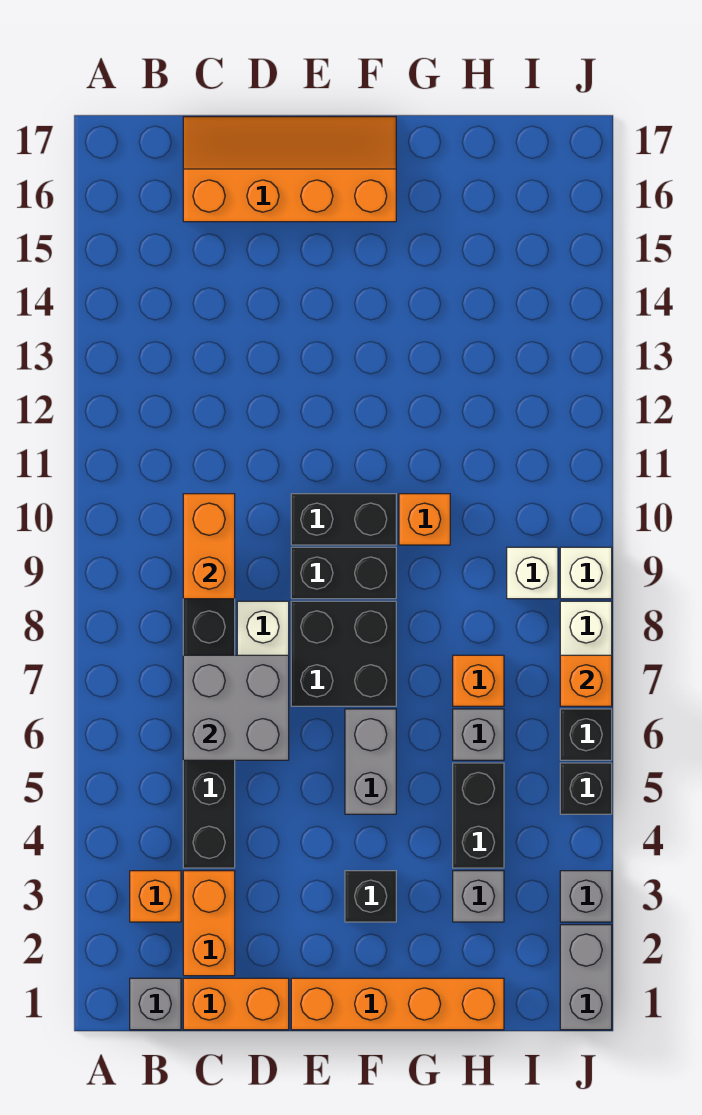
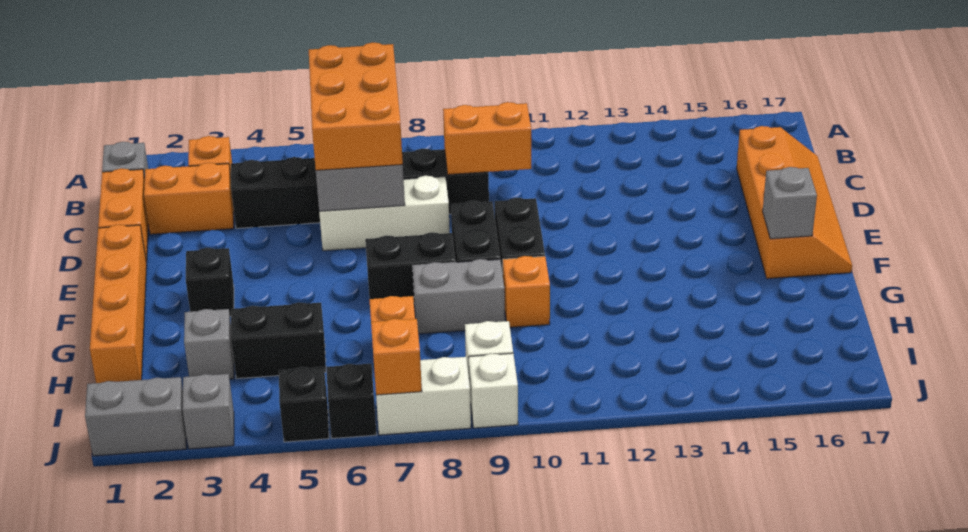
none -> orange brick B6:D7 level 3
black brick E7:F8 level 1 -> black brick F7:F8 level 1
grey brick F5:F6 level 1 -> grey brick G8:G9 level 1
grey brick H6 level 1 -> grey brick F16 level 2

